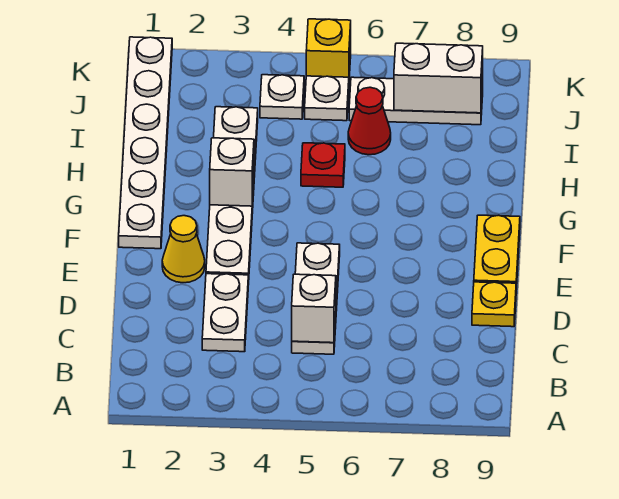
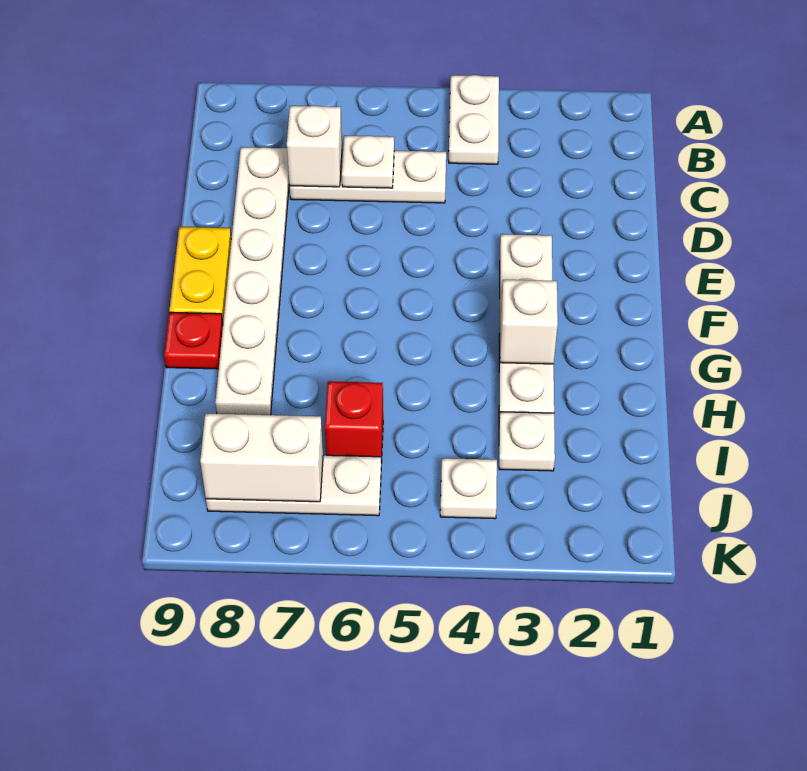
white plate C3:D3 level 1 -> white plate A4:B4 level 1
white plate C5:E5 level 1 -> white plate C5:C7 level 1
white brick C5 level 2 -> white brick C7 level 2
yellow plate D9 level 1 -> none
yellow cone E2 level 1 -> none
white plate F1:K1 level 1 -> white plate C8:H8 level 1
red plate H5 level 1 -> red plate G9 level 1
red cone I6 level 1 -> red brick I6 level 1
white plate J5 level 1 -> white plate C6 level 2
yellow brick K5 level 1 -> none

